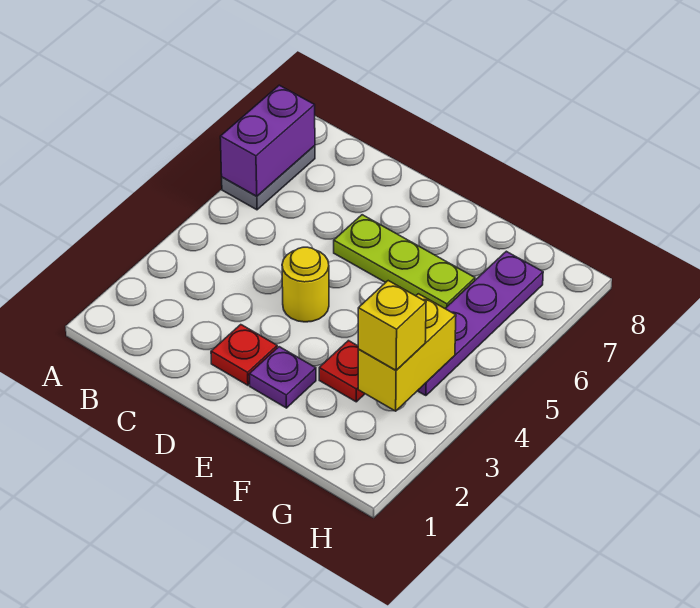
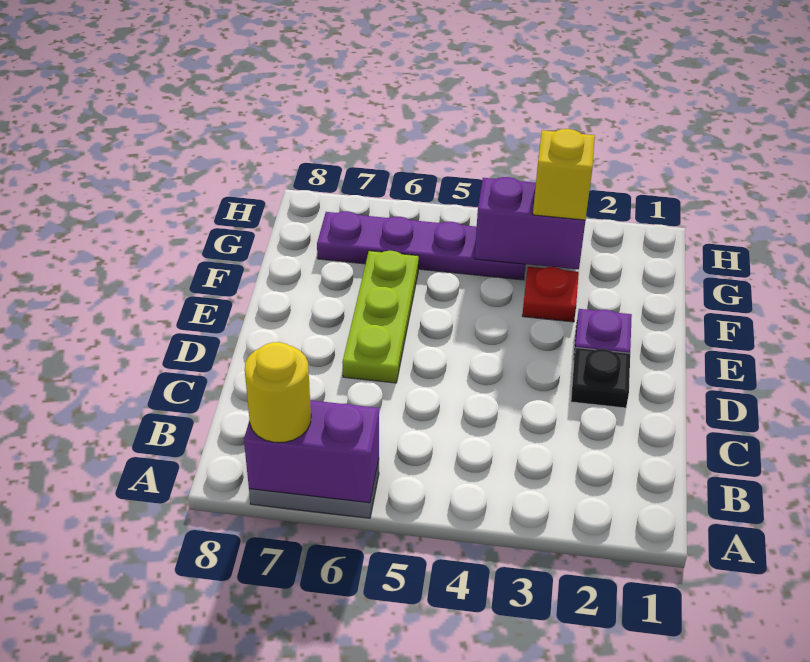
red plate D2 level 1 -> black plate D2 level 1
yellow round brick D4 level 1 -> yellow round brick A7 level 3
yellow brick G3:G4 level 2 -> purple brick G3:G4 level 2

